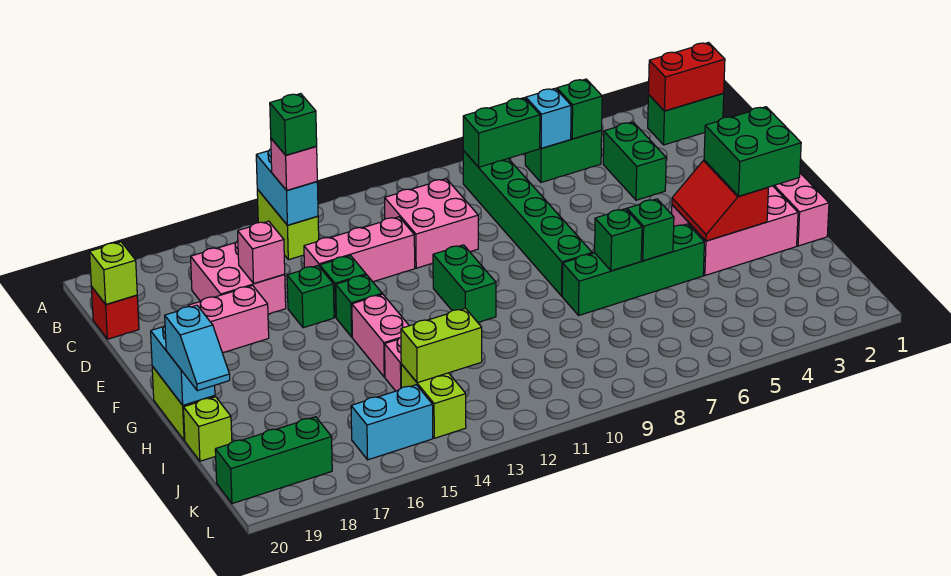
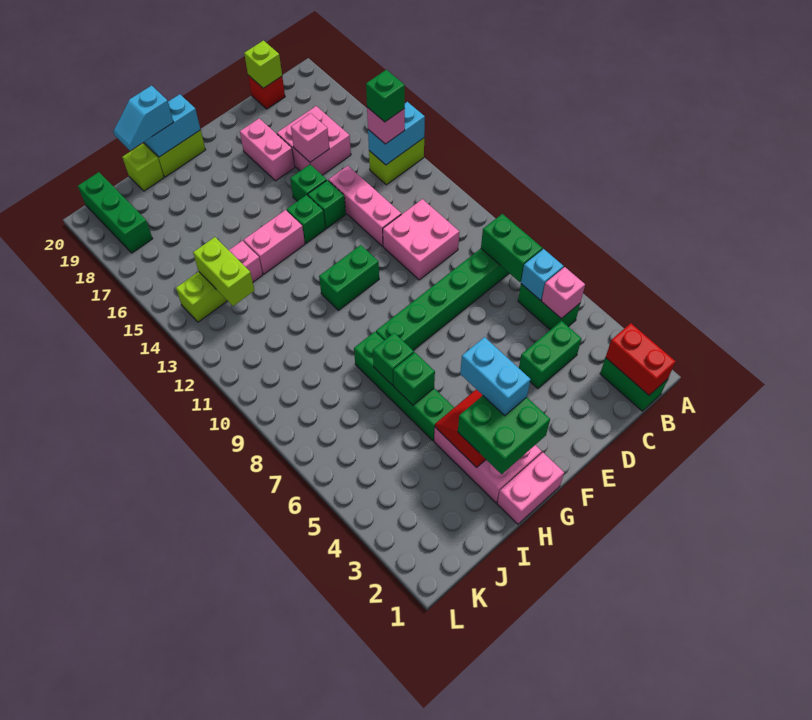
green brick B5 level 2 -> pink brick B5 level 2
cyan brick K15:K16 level 1 -> cyan brick G3:G4 level 4

